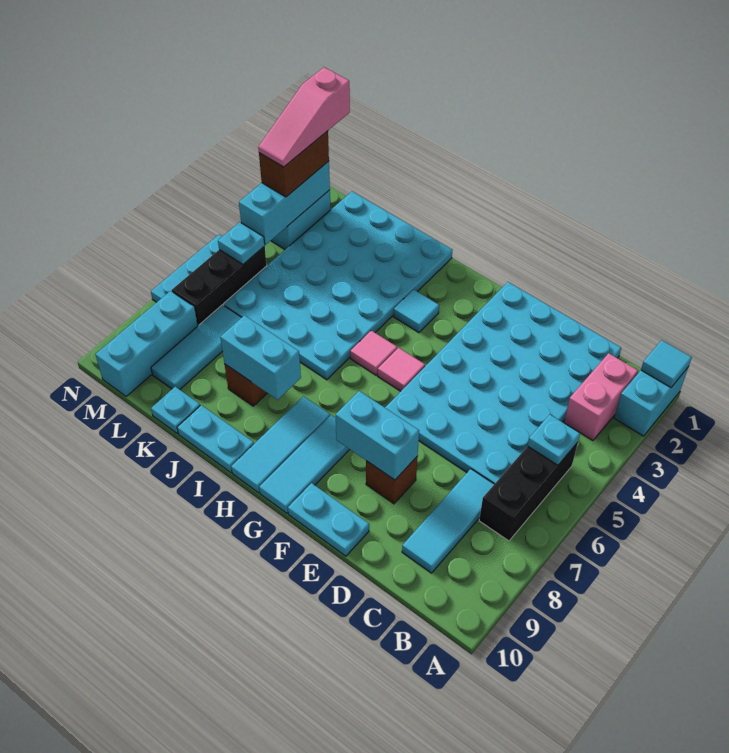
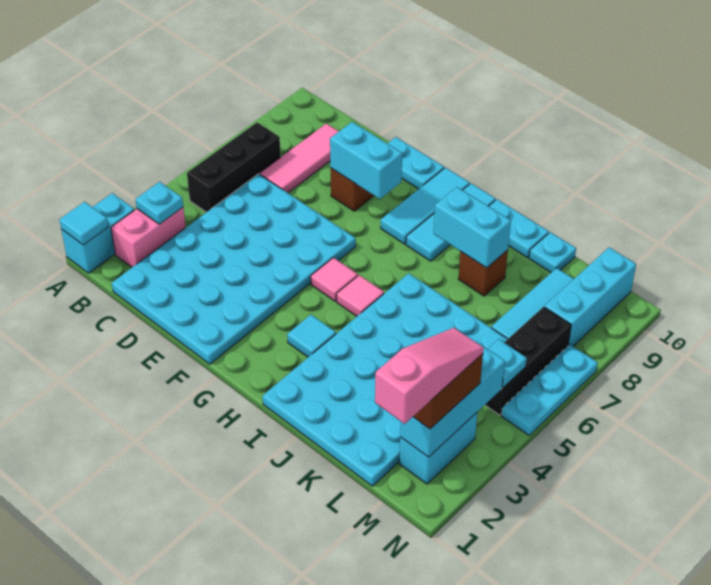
cyan plate B5 level 2 -> cyan plate B3 level 2
cyan tile C7:C9 level 1 -> pink tile C7:C9 level 1

